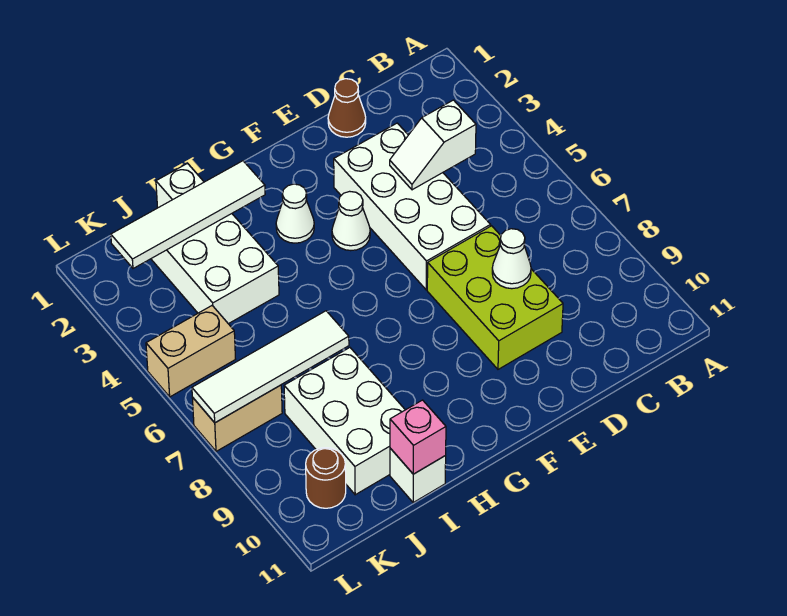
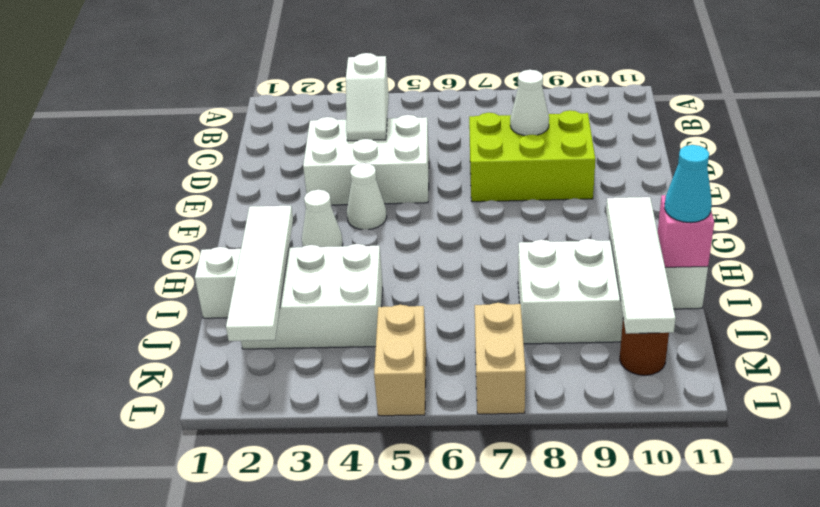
brown cone D1 level 1 -> none
white brick D3:E6 level 1 -> white brick D3:E5 level 1
white tile I7:L7 level 2 -> white tile H10:K10 level 2
none -> cyan cone I11 level 3

